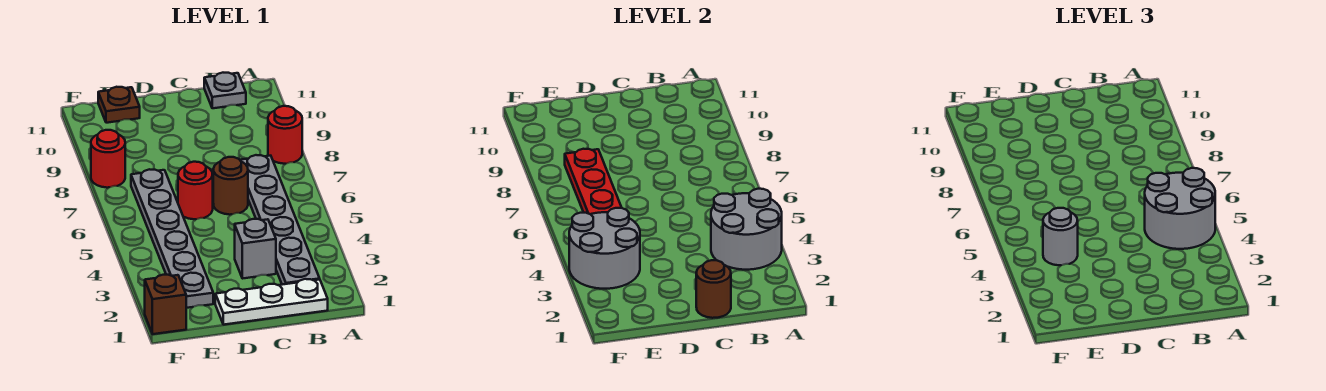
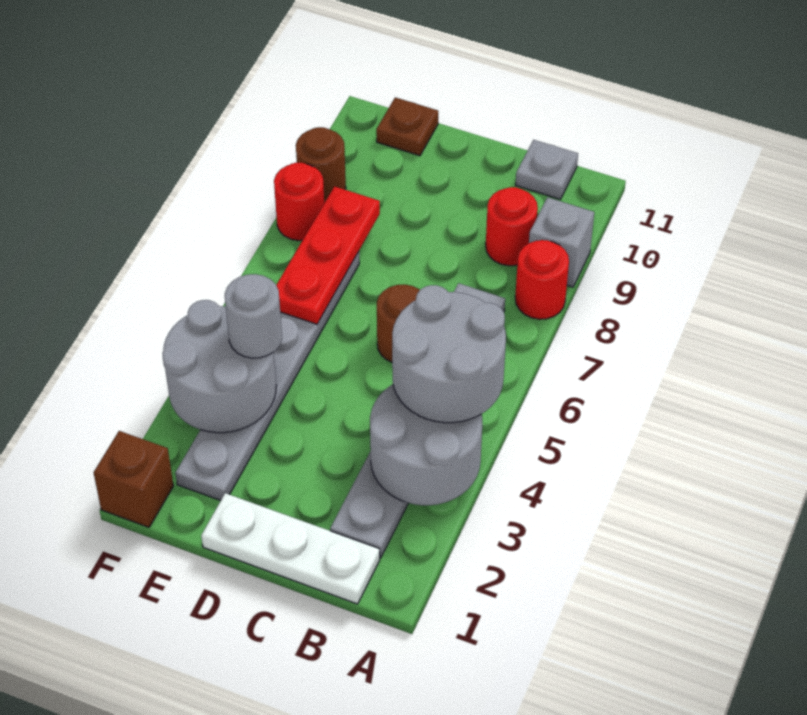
brown round brick C1 level 2 -> brown round brick F9 level 1
grey brick C3 level 1 -> grey brick A9 level 1
red round brick D6 level 1 -> red round brick B9 level 1

